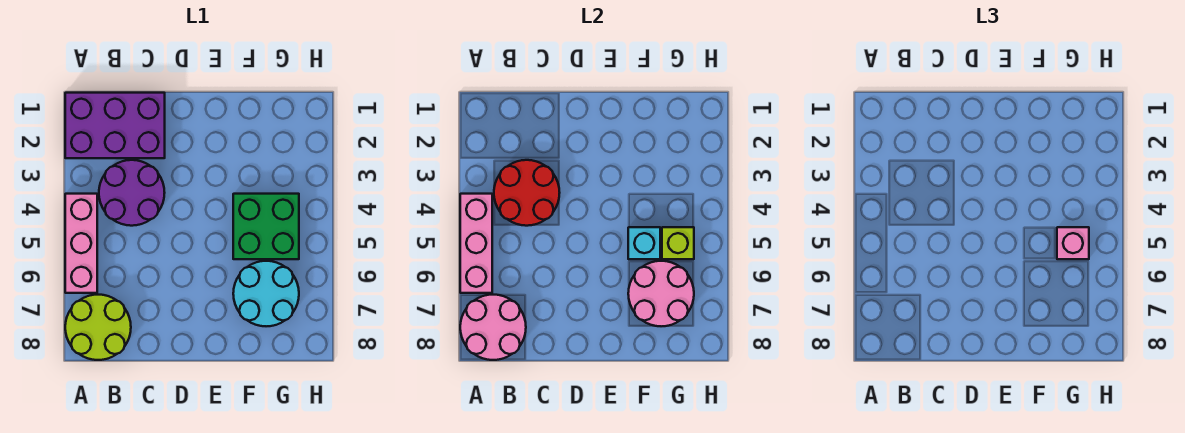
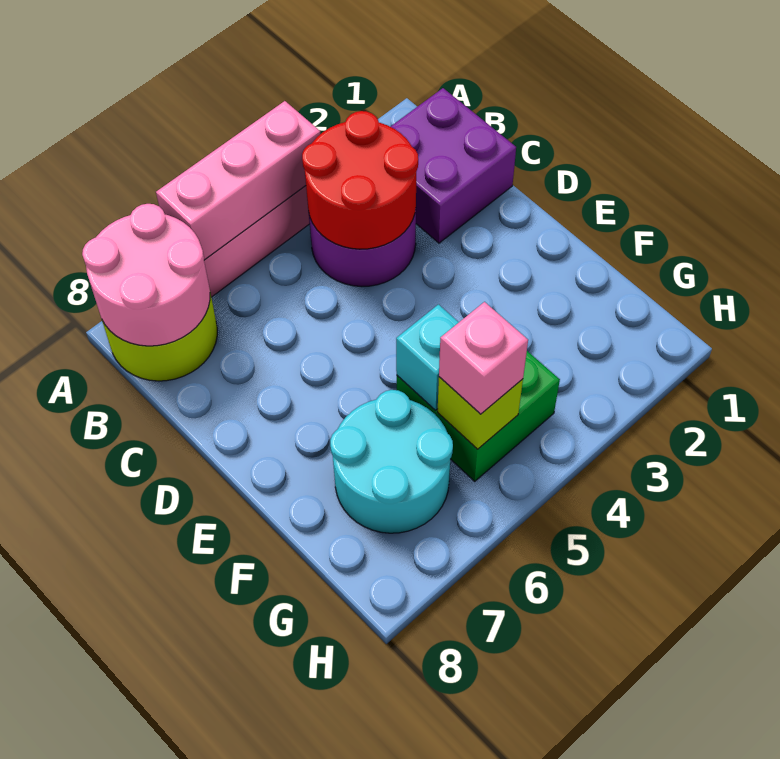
purple brick A1:C2 level 1 -> purple brick B1:C2 level 1
pink round brick F6:G7 level 2 -> none

